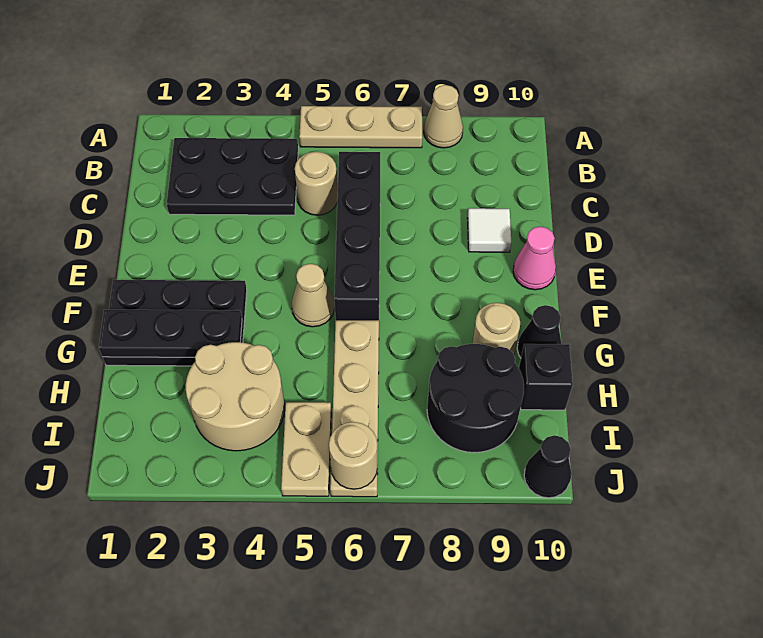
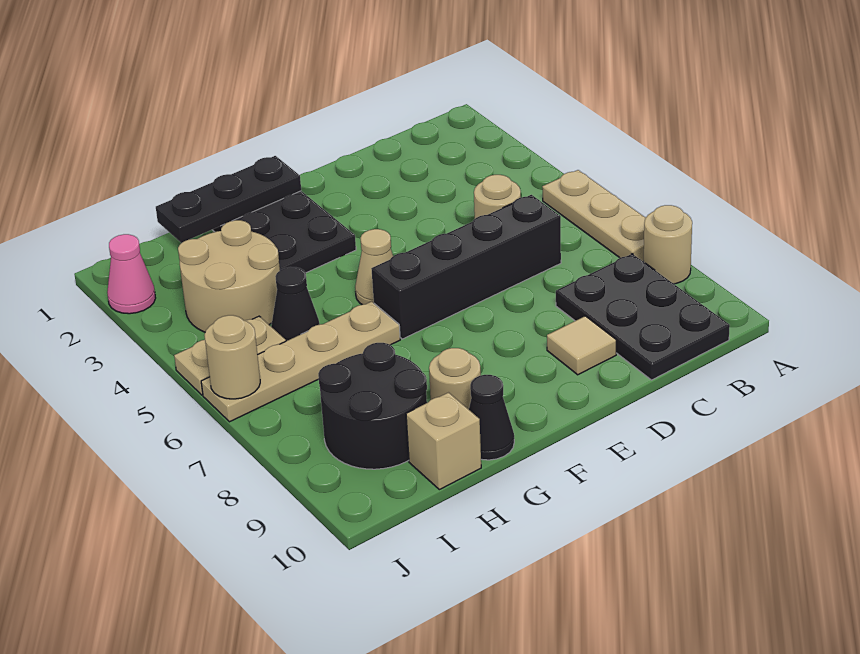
tan cone A8 level 1 -> tan round brick A8 level 1
black plate B2:C4 level 1 -> black plate B8:C10 level 1
white tile D9 level 1 -> tan tile D9 level 1
pink cone E10 level 1 -> pink cone J2 level 1
black plate G1:G3 level 2 -> black plate F1:H1 level 2
black brick H10 level 1 -> tan brick H10 level 1
black cone J10 level 1 -> black cone H5 level 1

